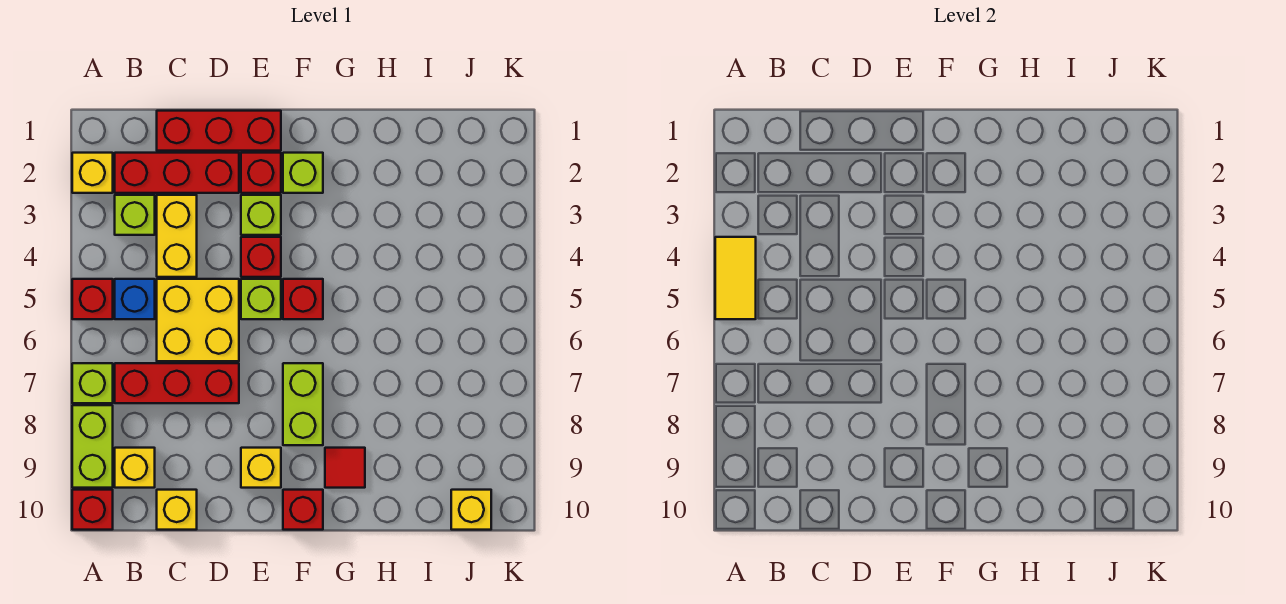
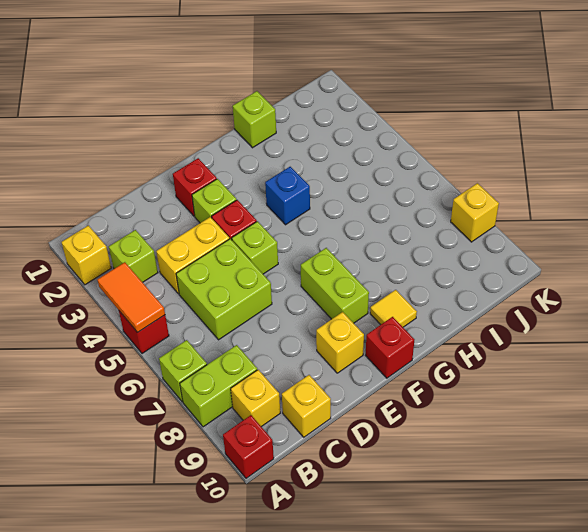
yellow tile A4:A5 level 2 -> orange tile A4:A5 level 2
lime brick A8:A9 level 1 -> lime brick A8:B8 level 1
red brick B2:D2 level 1 -> none
blue brick B5 level 1 -> blue brick G4 level 1
red brick B7:D7 level 1 -> none
red brick C1:E1 level 1 -> none
yellow brick C3:C4 level 1 -> yellow brick C4:D4 level 1
yellow brick C5:D6 level 1 -> lime brick C5:D6 level 1
lime brick F2 level 1 -> lime brick H1 level 1
red brick F5 level 1 -> none
red tile G9 level 1 -> yellow tile G9 level 1
yellow brick J10 level 1 -> yellow brick K8 level 1

